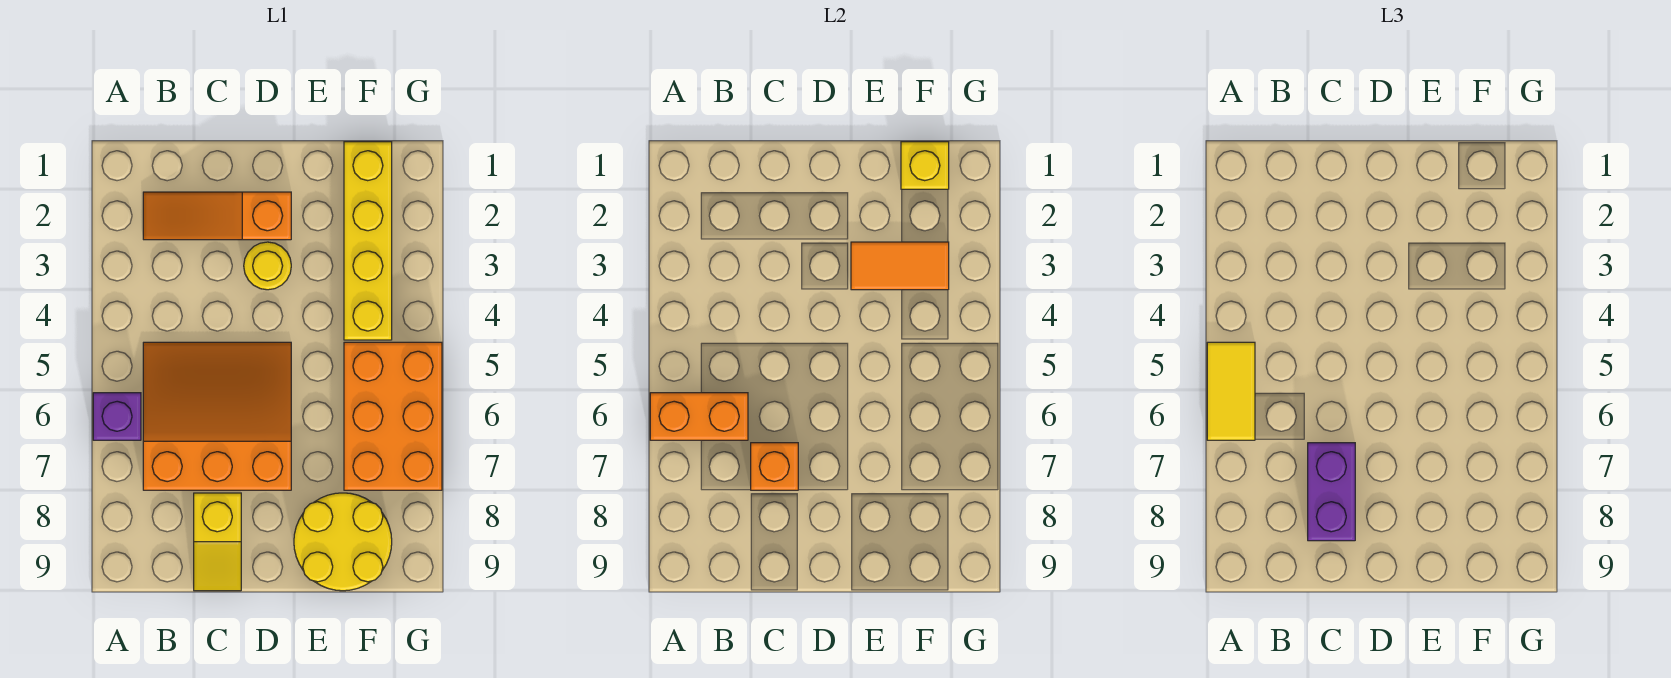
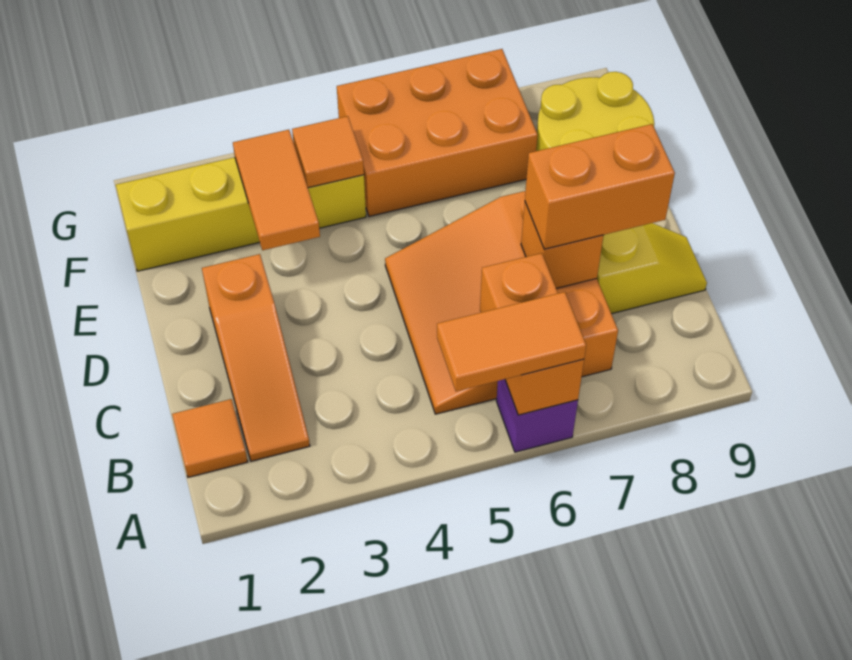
yellow tile A5:A6 level 3 -> orange tile A5:A6 level 3
none -> orange tile B1 level 1
purple brick C7:C8 level 3 -> orange brick C7:C8 level 3
yellow round brick D3 level 1 -> none
yellow brick F1 level 2 -> none
none -> orange tile F4 level 2

